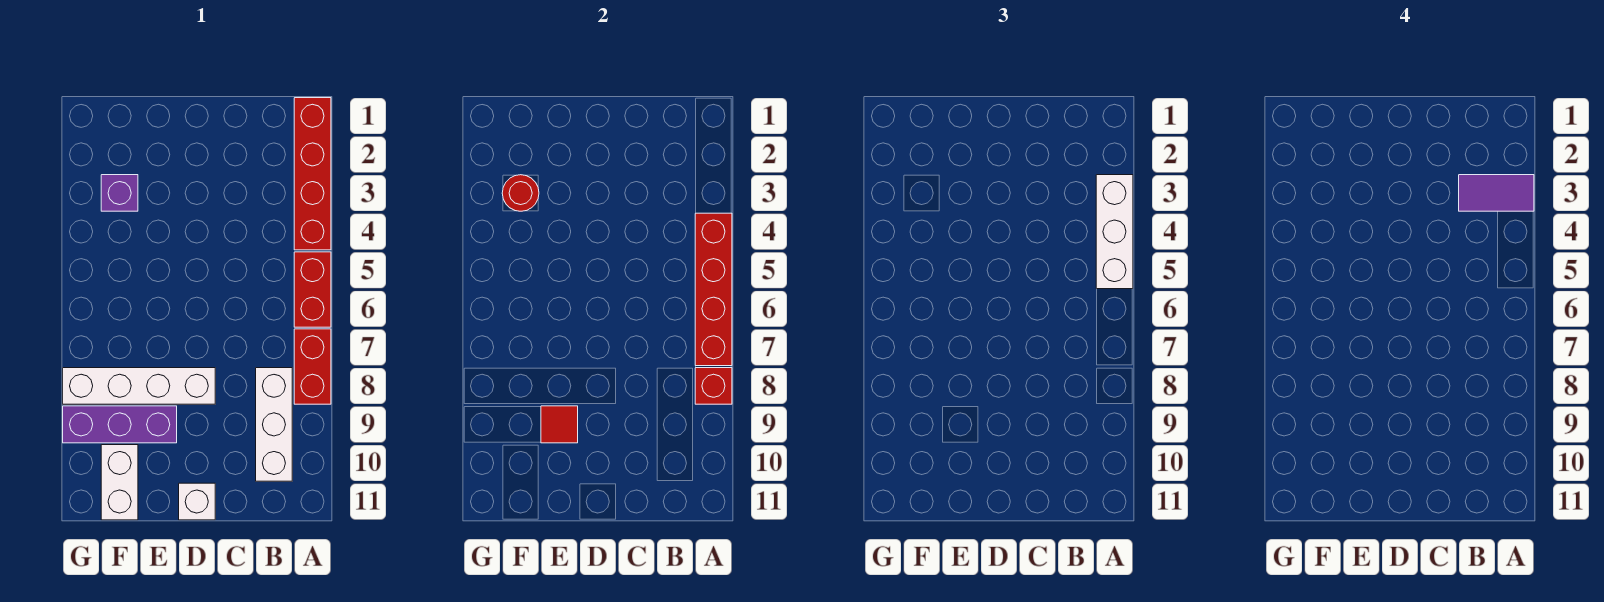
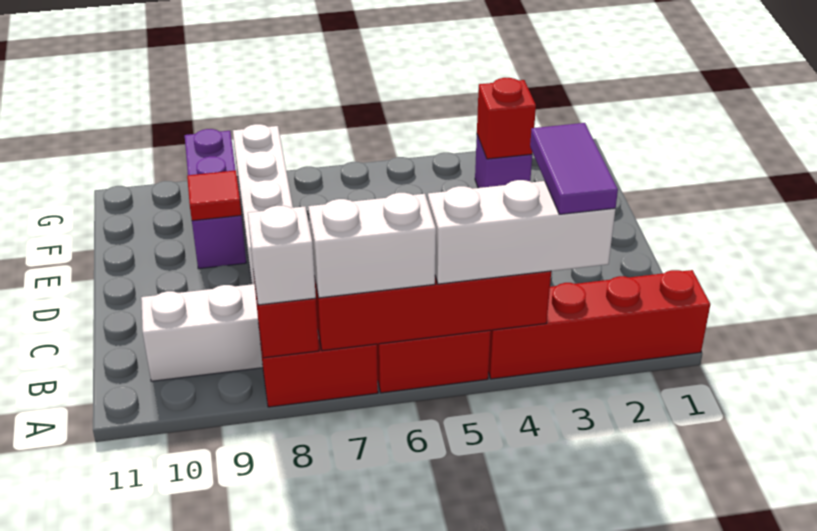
white brick D11 level 1 -> white brick A8 level 3
red round brick F3 level 2 -> red brick F3 level 2
white brick F10:F11 level 1 -> white brick A6:A7 level 3

